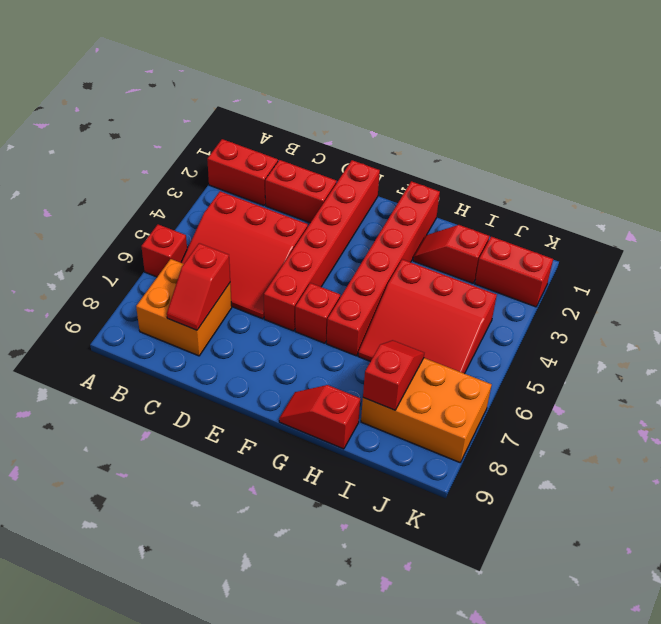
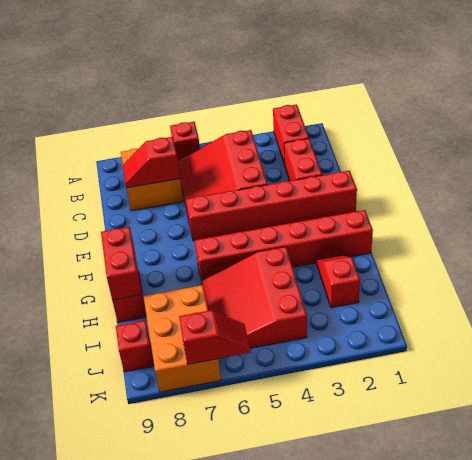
red brick F6 level 1 -> red brick J9 level 1
red slope I7:I8 level 2 top 8 -> red slope K6:K7 level 2 top 7
red brick J2:K2 level 1 -> red brick G9:H9 level 2

